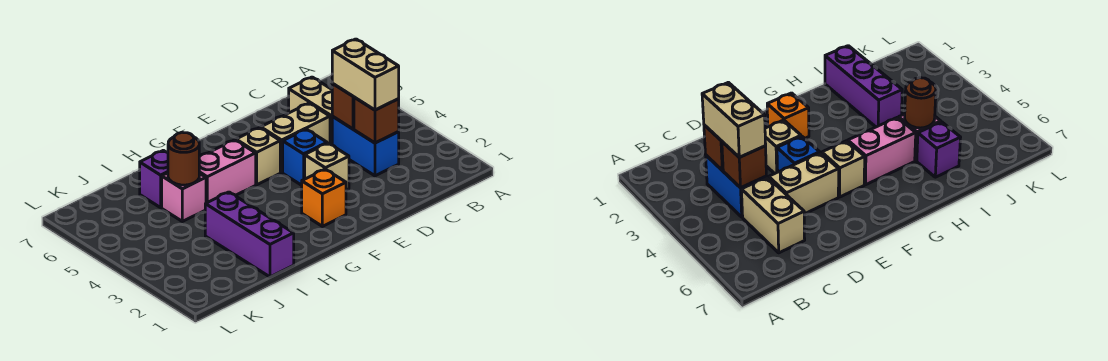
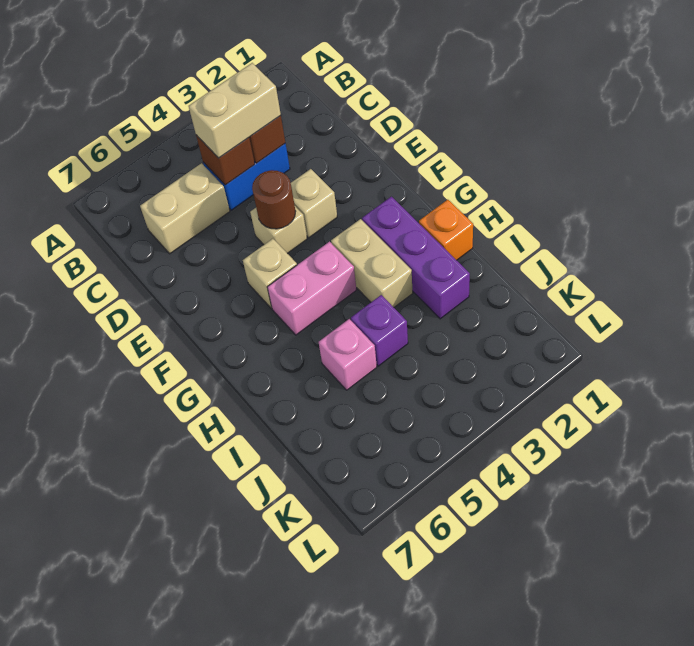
tan brick D5:E5 level 1 -> tan brick G3:H3 level 1
blue brick E4 level 1 -> tan brick E4 level 1
orange brick F2 level 1 -> orange brick H1 level 1
pink brick G5:H5 level 1 -> pink brick G4:G5 level 1
purple brick I1:I3 level 1 -> purple brick G2:I2 level 1
brown round brick I5 level 2 -> brown round brick E4 level 2
purple brick I6 level 1 -> purple brick I4 level 1

